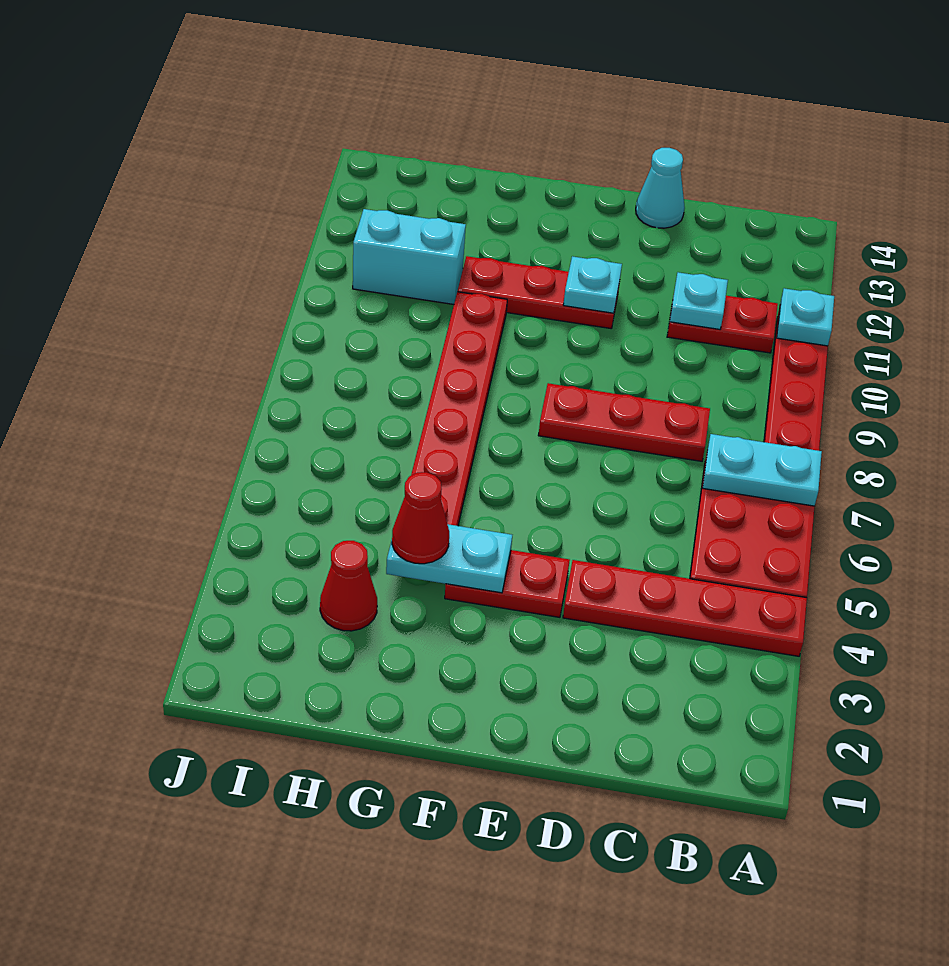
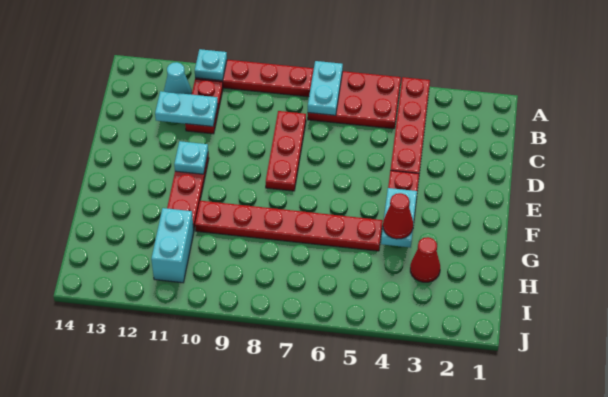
cyan plate C11 level 2 -> cyan plate C11:C12 level 2
cyan cone D14 level 1 -> cyan cone B12 level 1

